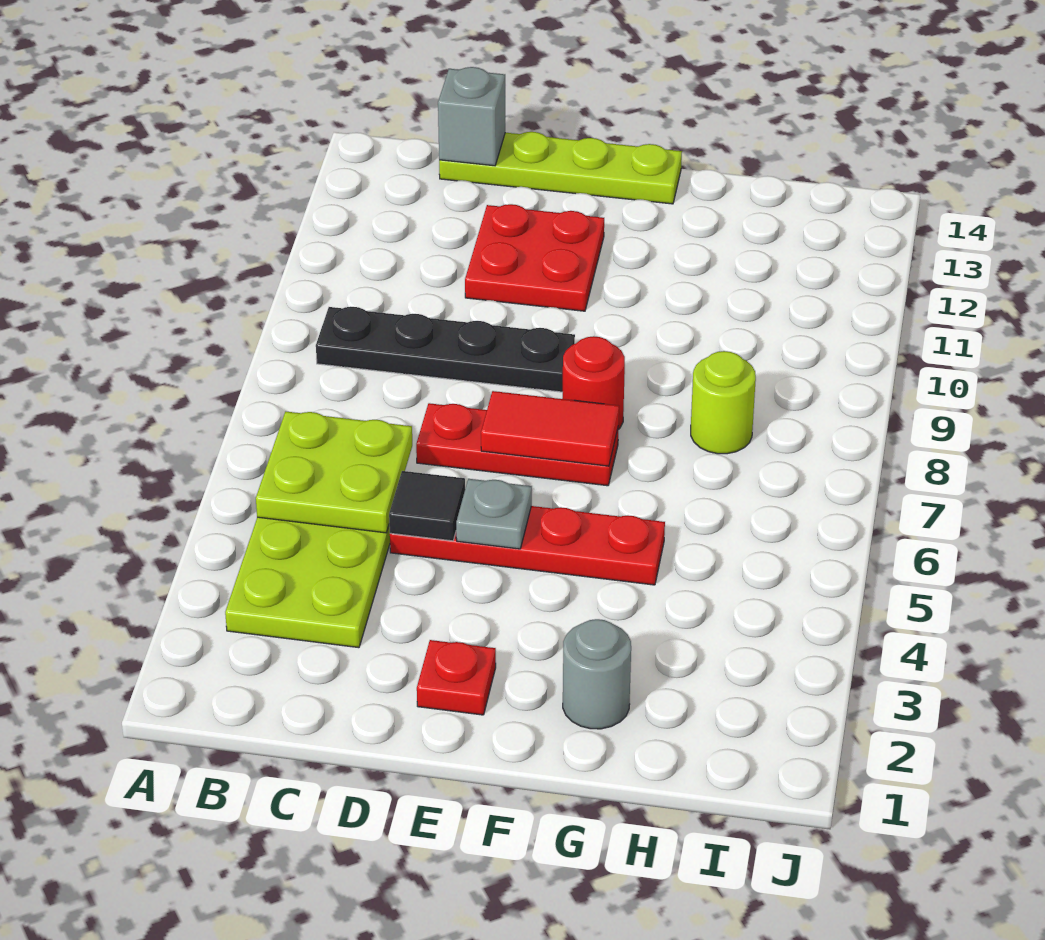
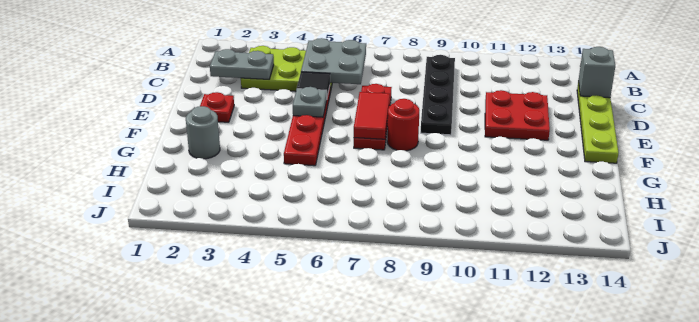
lime plate B5:C6 level 2 -> grey plate B5:C6 level 2
none -> grey plate C2:C3 level 2
lime round brick H8 level 1 -> none

